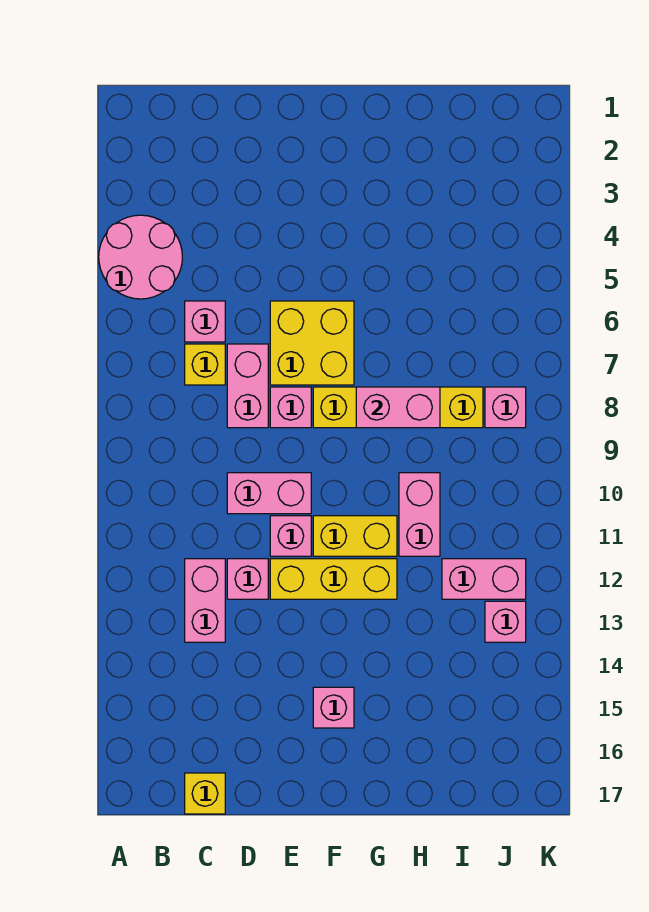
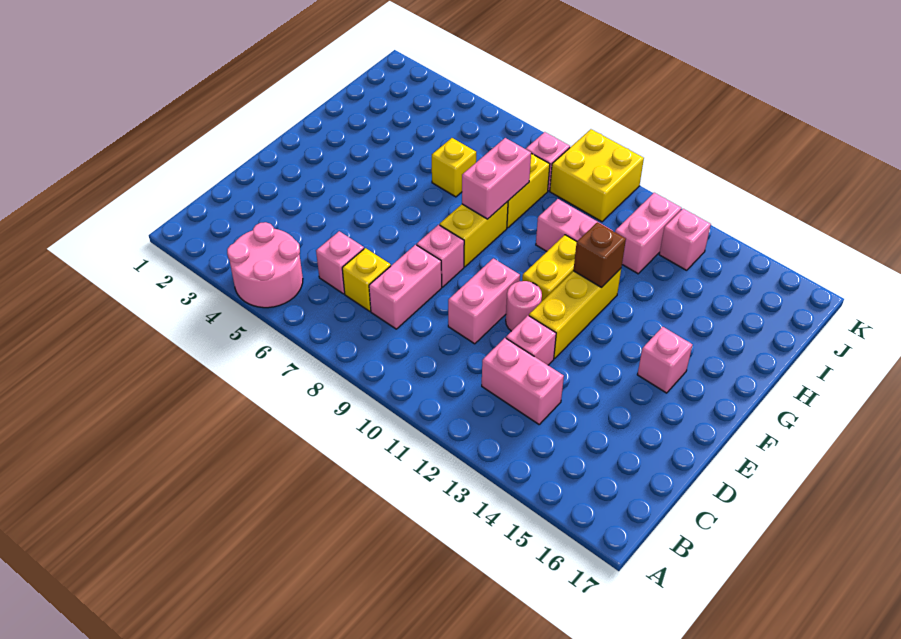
yellow brick C17 level 1 -> yellow brick H6 level 1
pink brick D7:D8 level 1 -> pink brick C8:D8 level 1
yellow brick E6:F7 level 1 -> yellow brick J9:K10 level 1
pink brick E11 level 1 -> pink round brick E11 level 1
none -> brown brick G12 level 2

